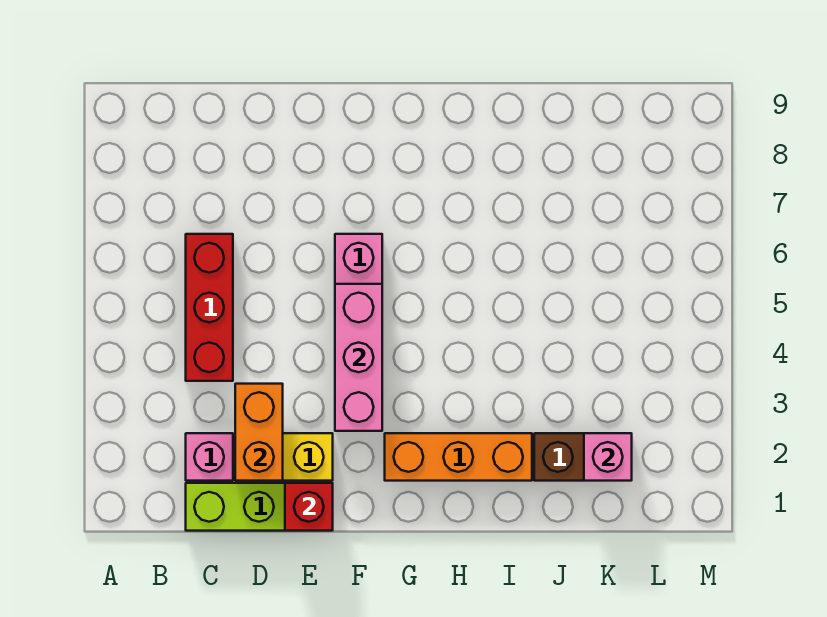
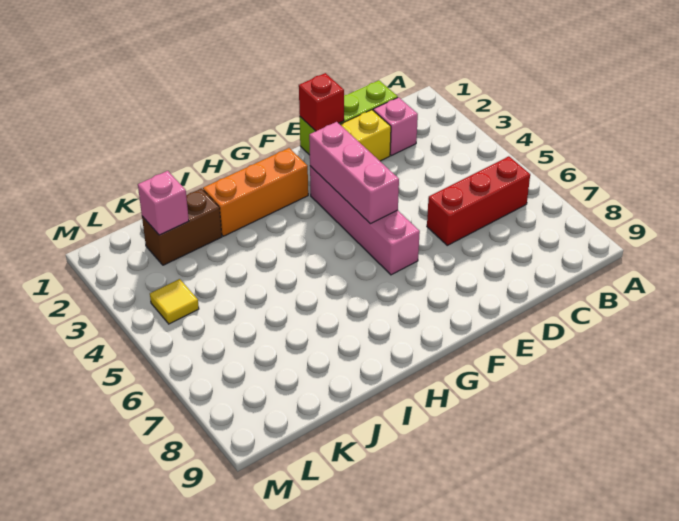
red brick C4:C6 level 1 -> red brick B6:D6 level 1
orange brick D2:D3 level 2 -> none
none -> yellow tile L4 level 1

